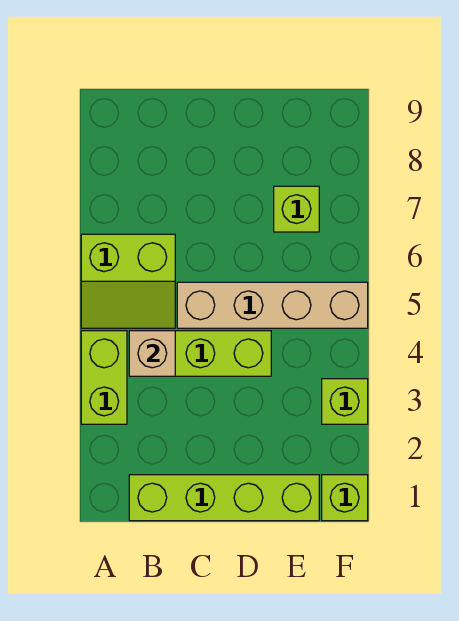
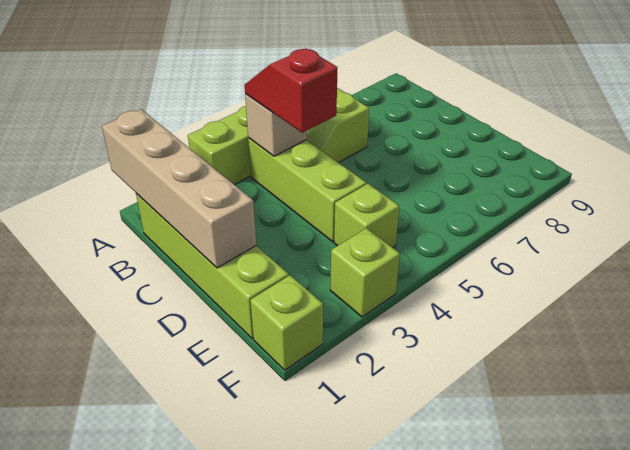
none -> red slope B4:C4 level 3 top C
tan brick C5:F5 level 1 -> tan brick A1:D1 level 2
lime brick E7 level 1 -> lime brick E4 level 1

